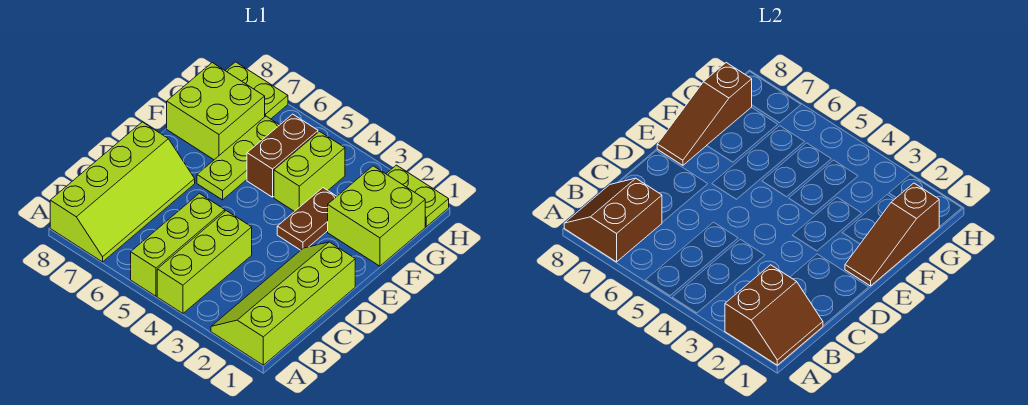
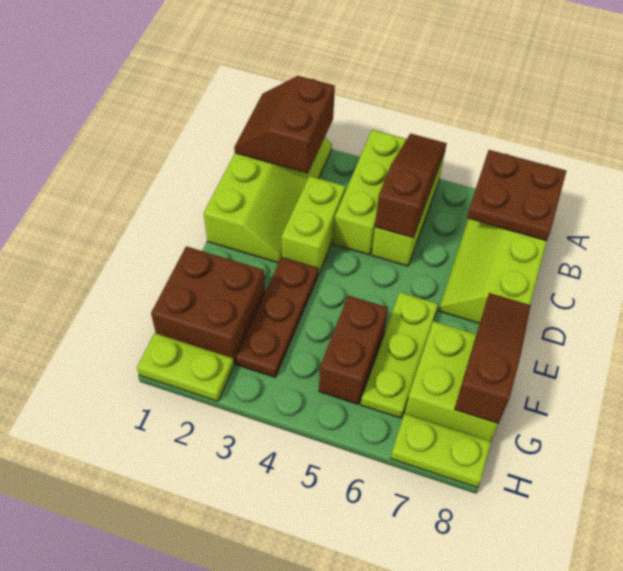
brown slope A7:B8 level 2 top 7 -> brown plate A7:B8 level 2
brown slope E1:G1 level 2 top G -> brown slope A5:C5 level 2 top C
brown plate E3:F3 level 1 -> brown plate E3:G3 level 1
lime brick F1:G2 level 1 -> brown brick F1:G2 level 1
lime brick F4:G4 level 1 -> lime brick C3:D3 level 1

